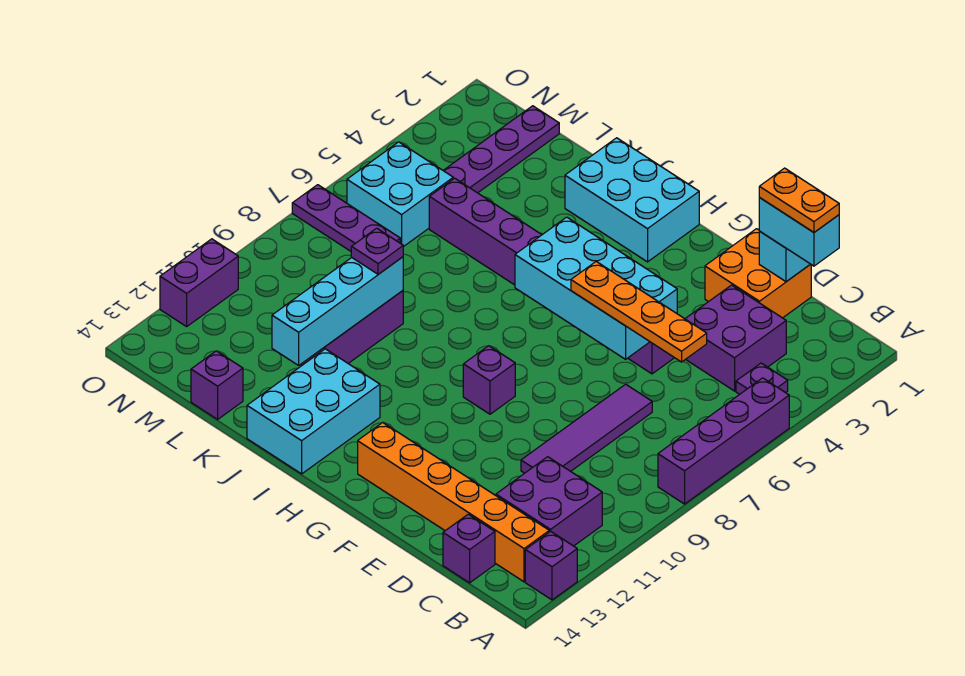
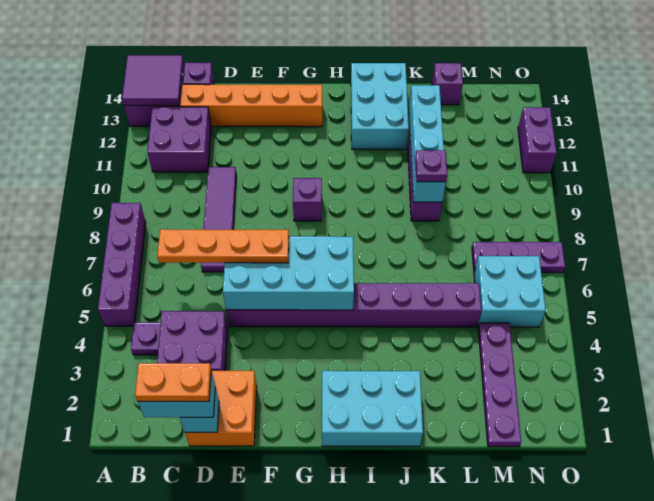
none -> purple tile A13:B14 level 2

